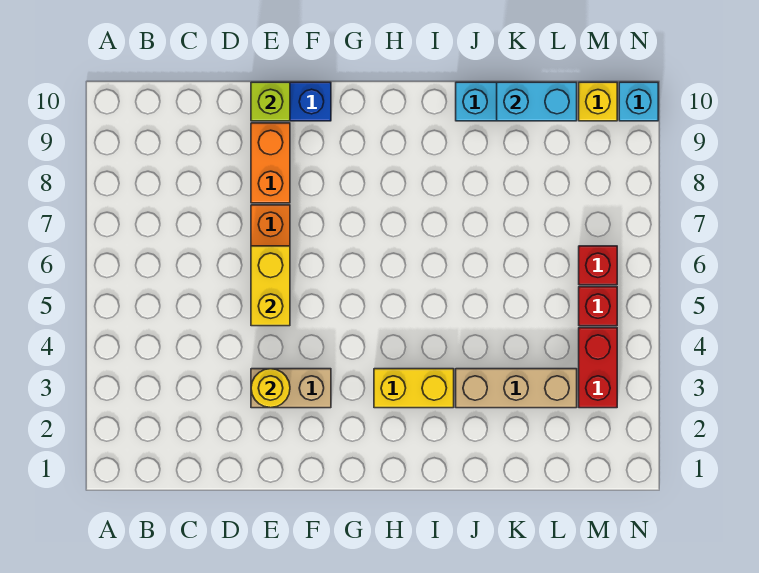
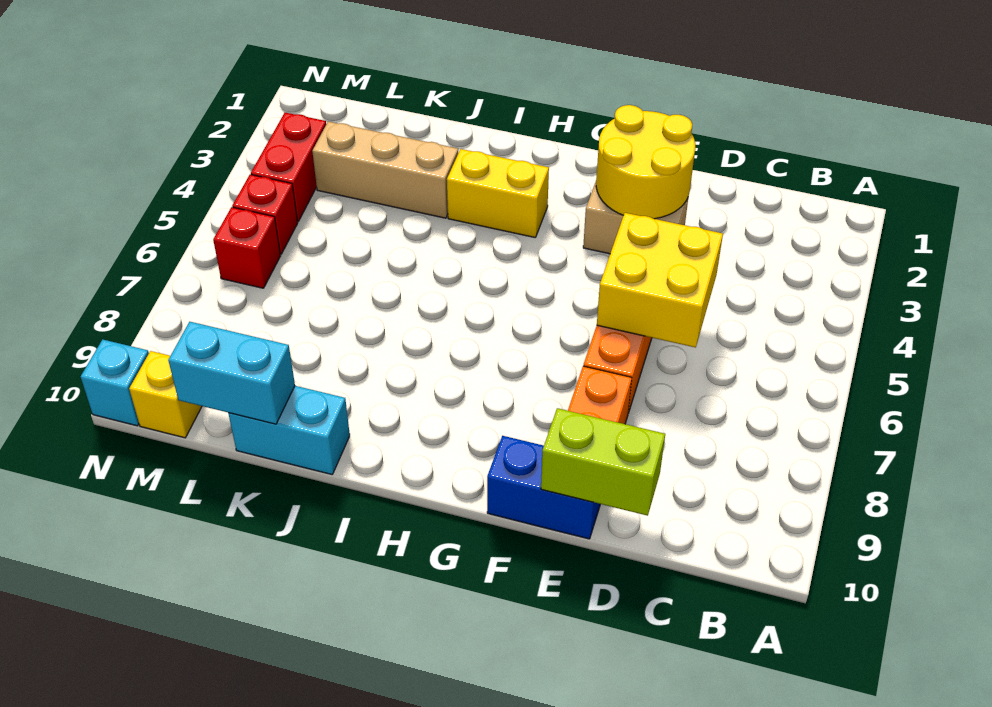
yellow round brick E3 level 2 -> yellow round brick E2:F3 level 2
yellow brick E5:E6 level 2 -> yellow brick D5:E6 level 2
lime brick E10 level 2 -> lime brick D10:E10 level 2

